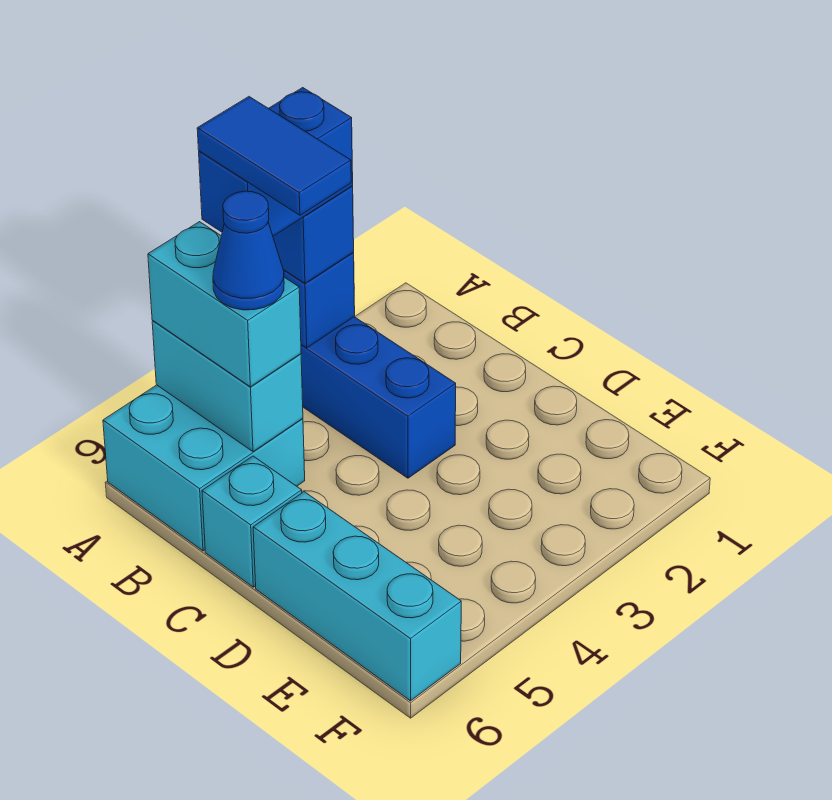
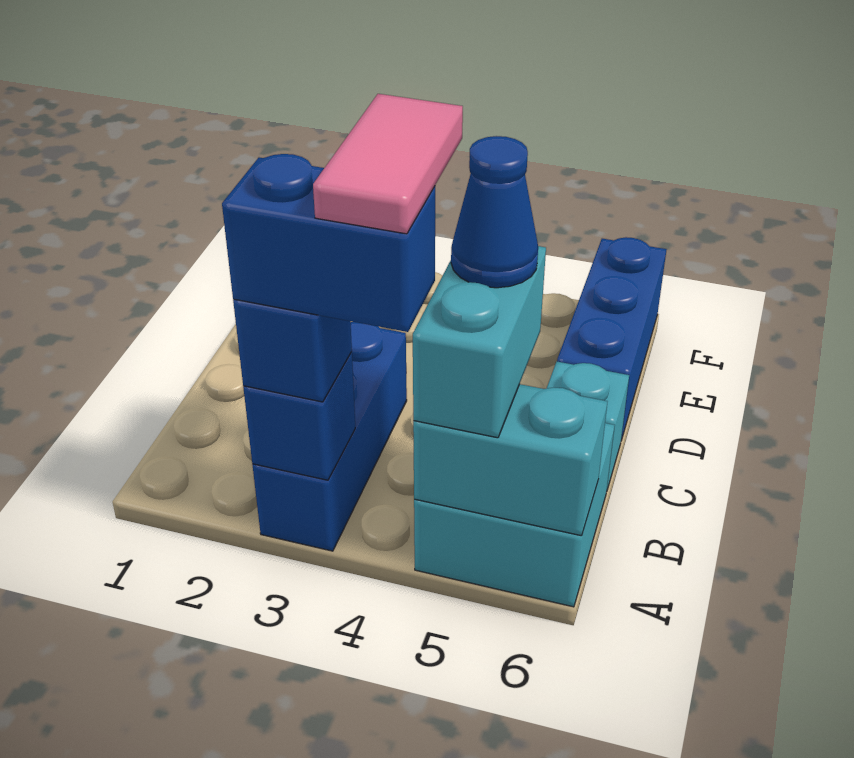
blue tile A4:B4 level 5 -> pink tile A4:B4 level 5
cyan brick A5:B5 level 2 -> cyan brick A5:A6 level 2
cyan brick D6:F6 level 1 -> blue brick D6:F6 level 1

